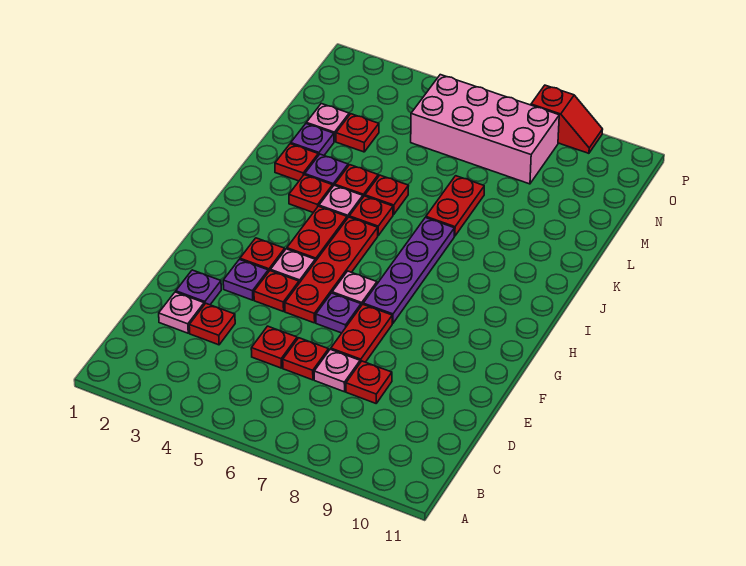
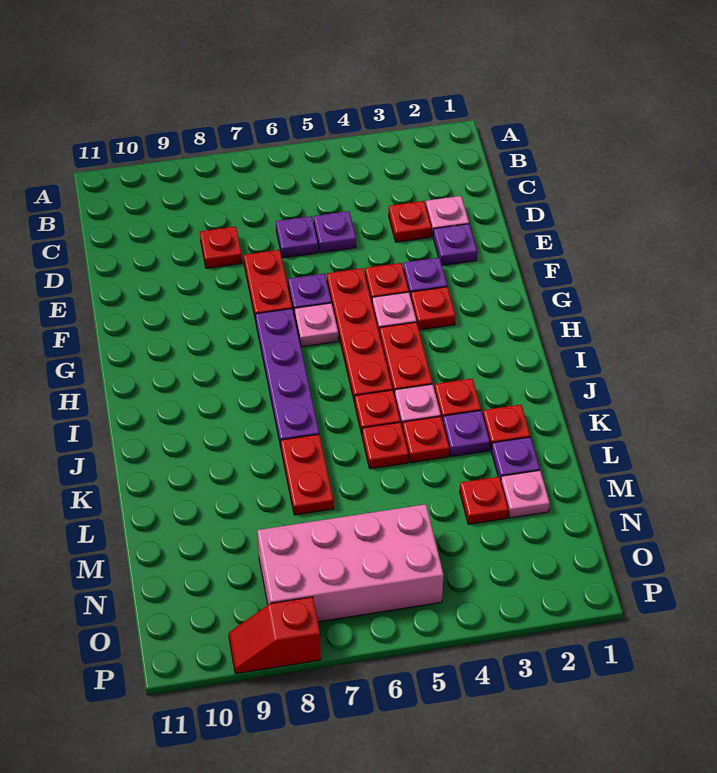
red plate D5 level 1 -> purple plate D5 level 1
red plate D6 level 1 -> purple plate D6 level 1
pink plate D7 level 1 -> none

